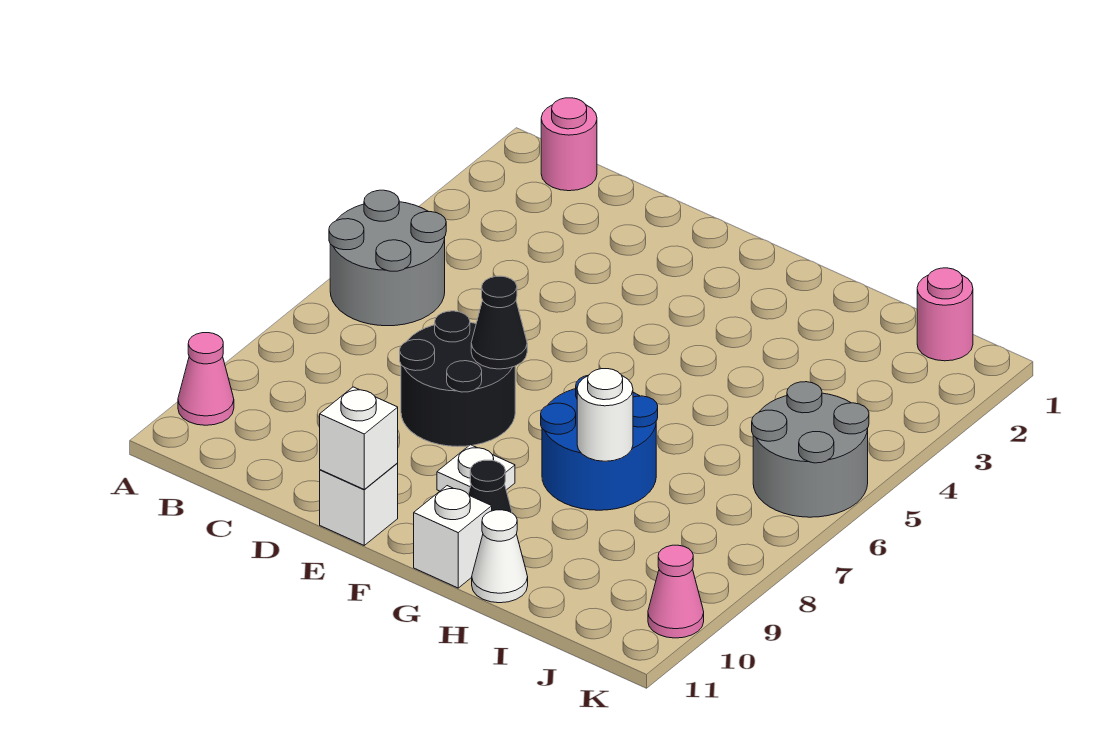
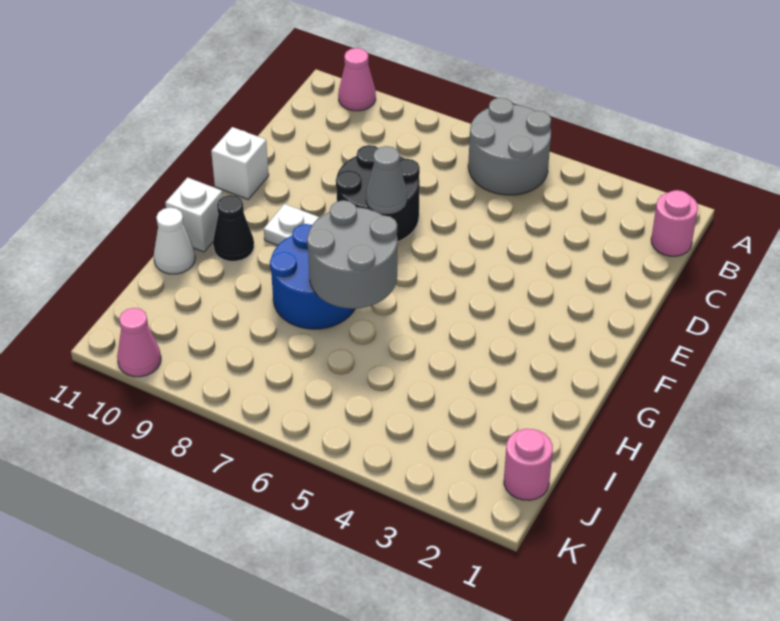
black cone E7 level 2 -> grey cone E7 level 2
white brick E11 level 2 -> none
white round brick H8 level 2 -> none
grey round brick J5:K6 level 1 -> grey round brick G6:H7 level 2

